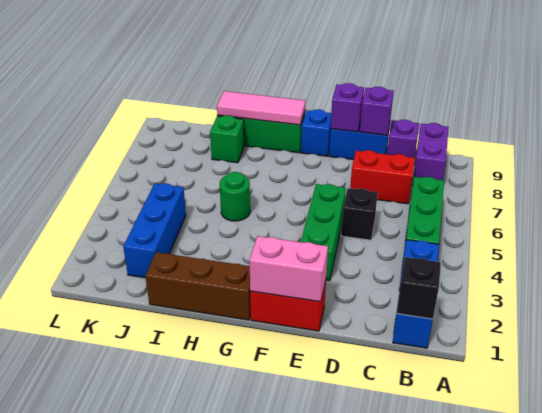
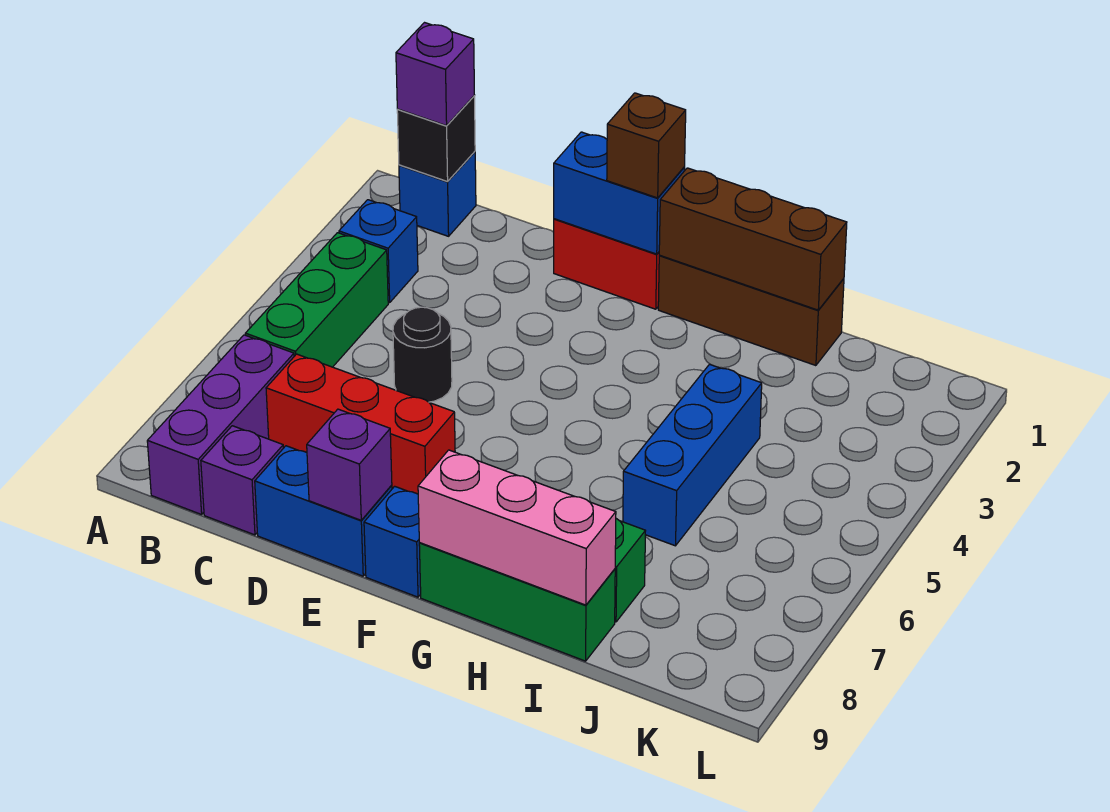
purple brick B8:B9 level 1 -> purple brick B7:B9 level 1
red brick C7:D7 level 1 -> red brick C7:E7 level 1
black brick D5 level 1 -> black round brick D5 level 1
purple brick D9 level 2 -> purple brick B1 level 3
pink brick E1:F1 level 2 -> blue brick E1:F1 level 2
green brick E3:E5 level 1 -> none
none -> brown brick F1 level 3
none -> brown brick G1:I1 level 2
pink tile G9:I9 level 2 -> pink brick G9:I9 level 2
green round brick H5 level 1 -> none
blue brick J2:J4 level 1 -> blue brick I4:I6 level 1

